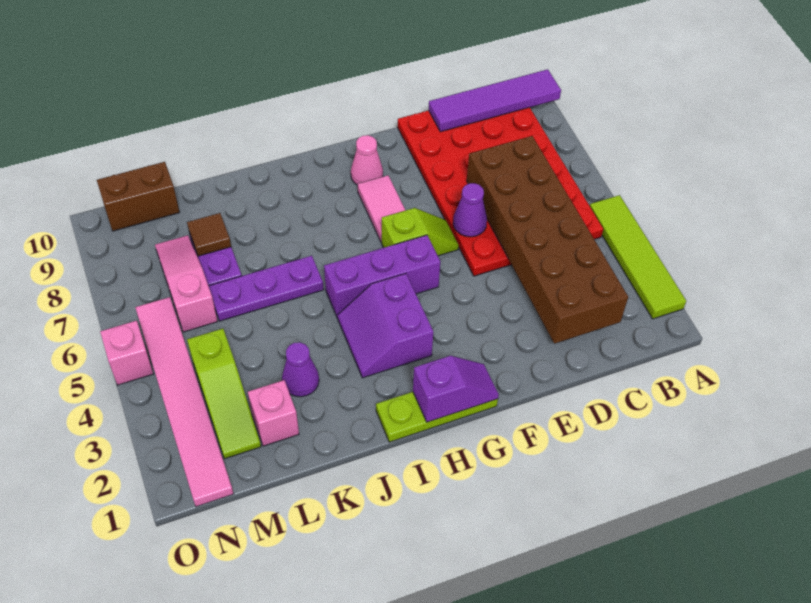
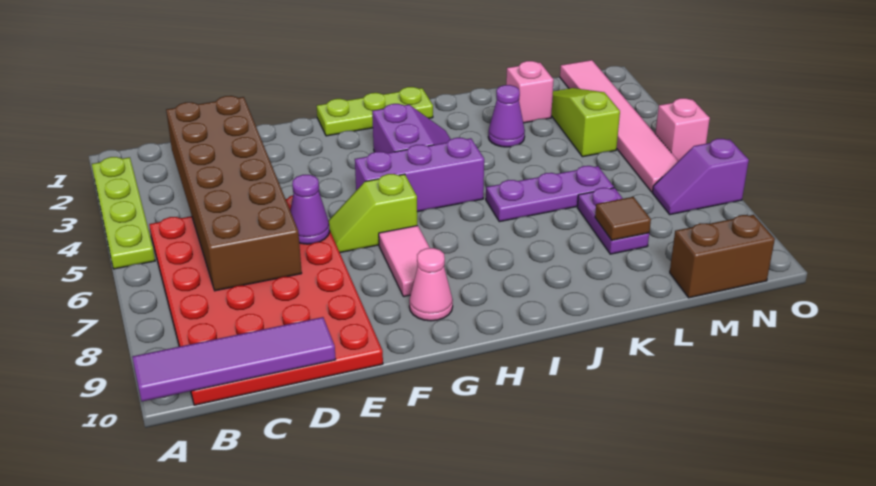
lime tile A2:A5 level 1 -> lime plate A2:A5 level 1
purple slope G1:H1 level 2 top H -> purple slope N7:O7 level 1 top O
pink slope M6:M8 level 1 top 6 -> none

